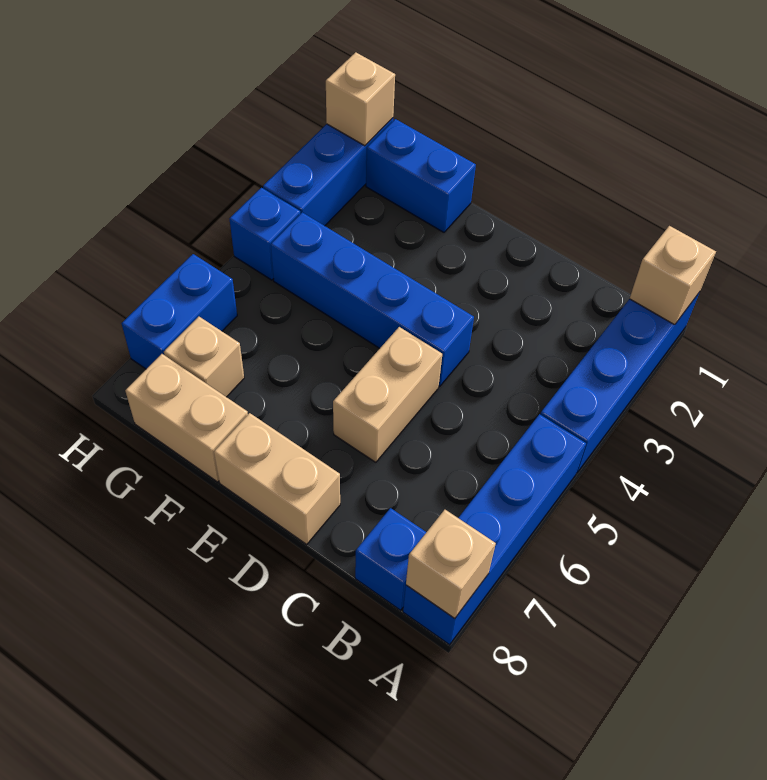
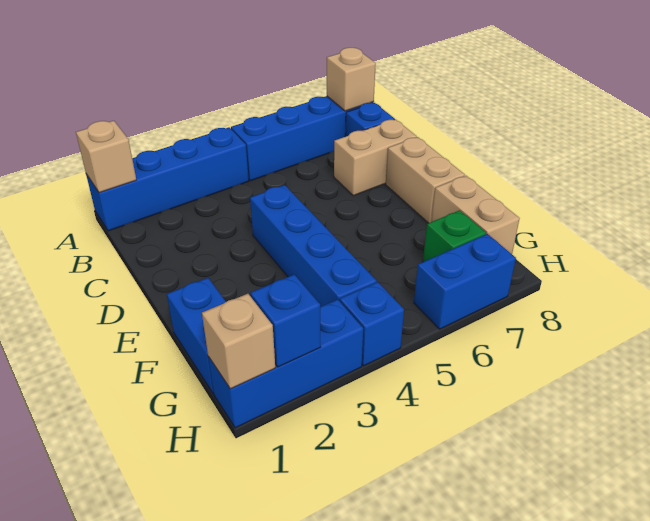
tan brick D5:D6 level 1 -> tan brick C7:C8 level 1
tan brick G7 level 1 -> green brick G7 level 1
none -> blue brick H2 level 2

